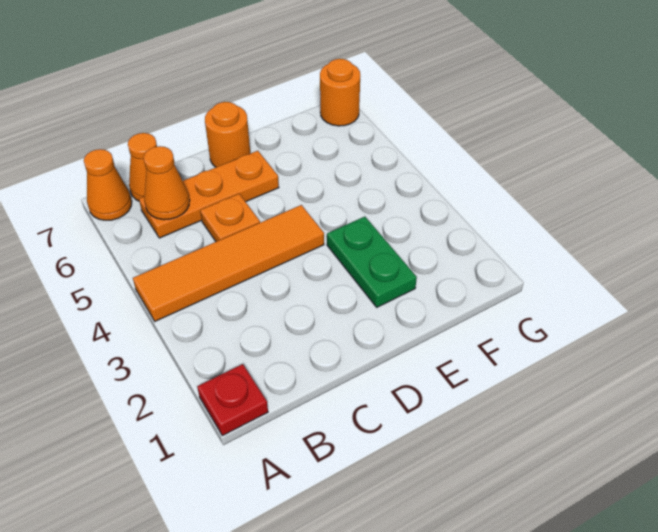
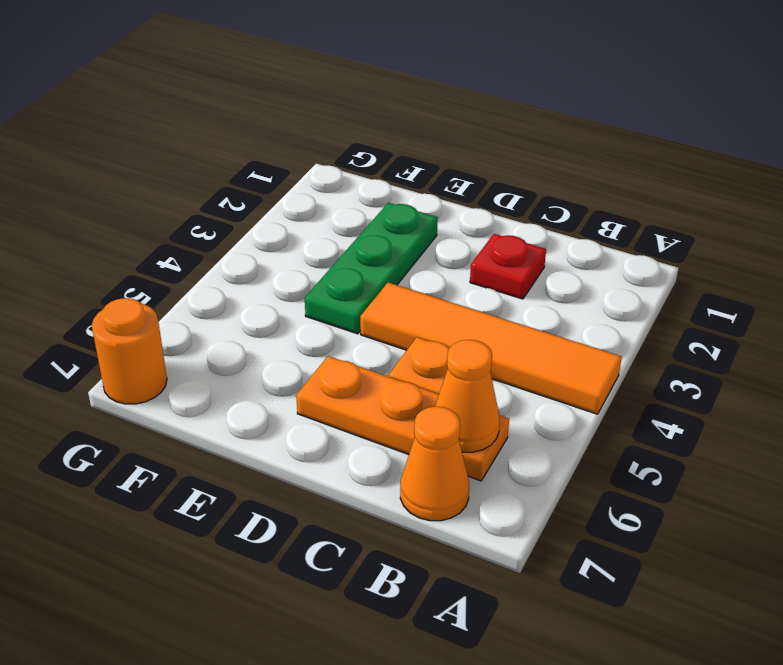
red plate A1 level 1 -> red plate C2 level 1
orange cone A7 level 1 -> none
orange round brick D7 level 1 -> none
green plate E2:E3 level 1 -> green plate E2:E4 level 1

